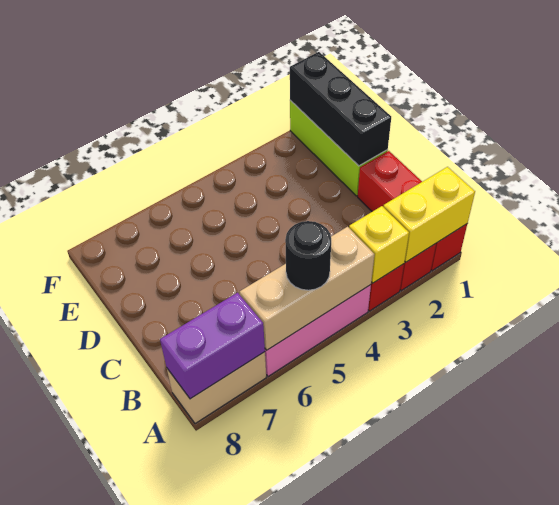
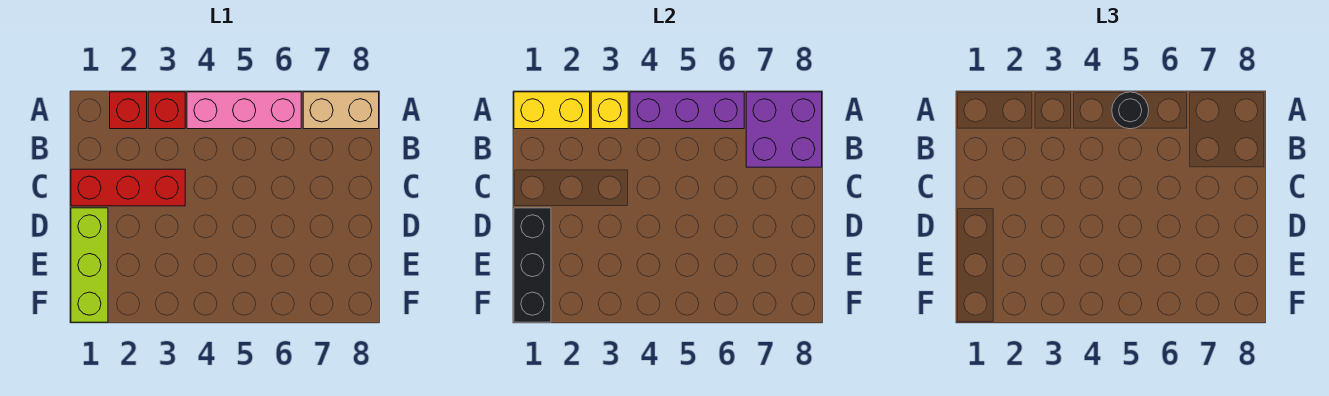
red brick A1:C1 level 1 -> red brick C1:C3 level 1
tan brick A4:A6 level 2 -> purple brick A4:A6 level 2
purple brick A7:A8 level 2 -> purple brick A7:B8 level 2

